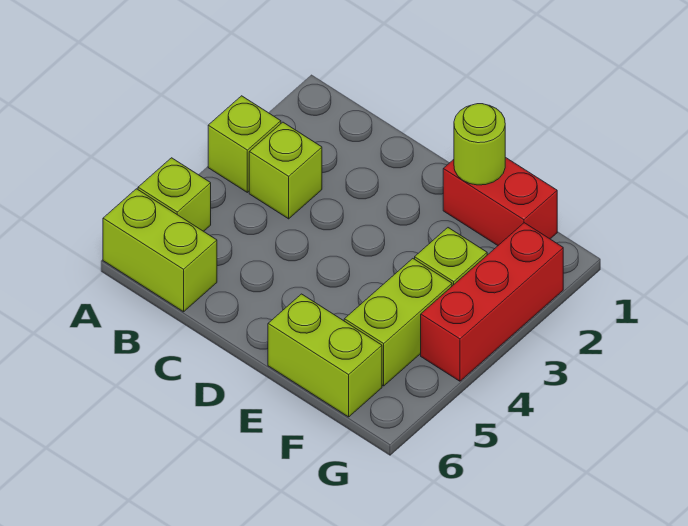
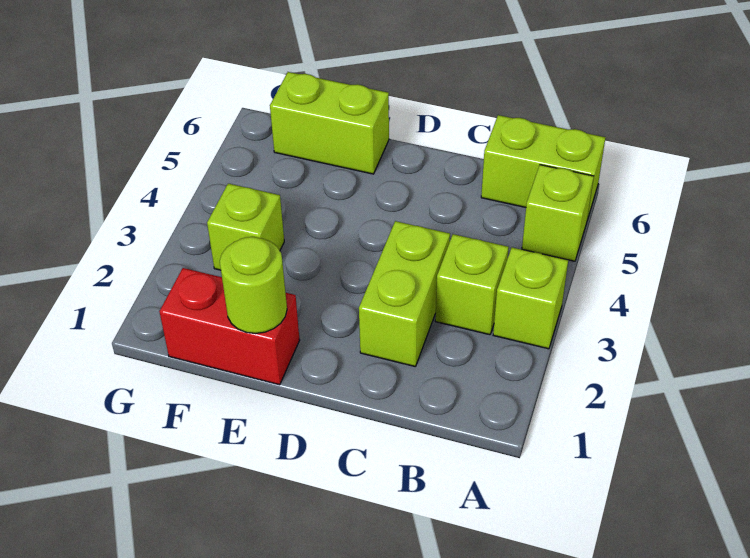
lime brick F4:F5 level 1 -> lime brick C2:C3 level 1
red brick G2:G4 level 1 -> none

